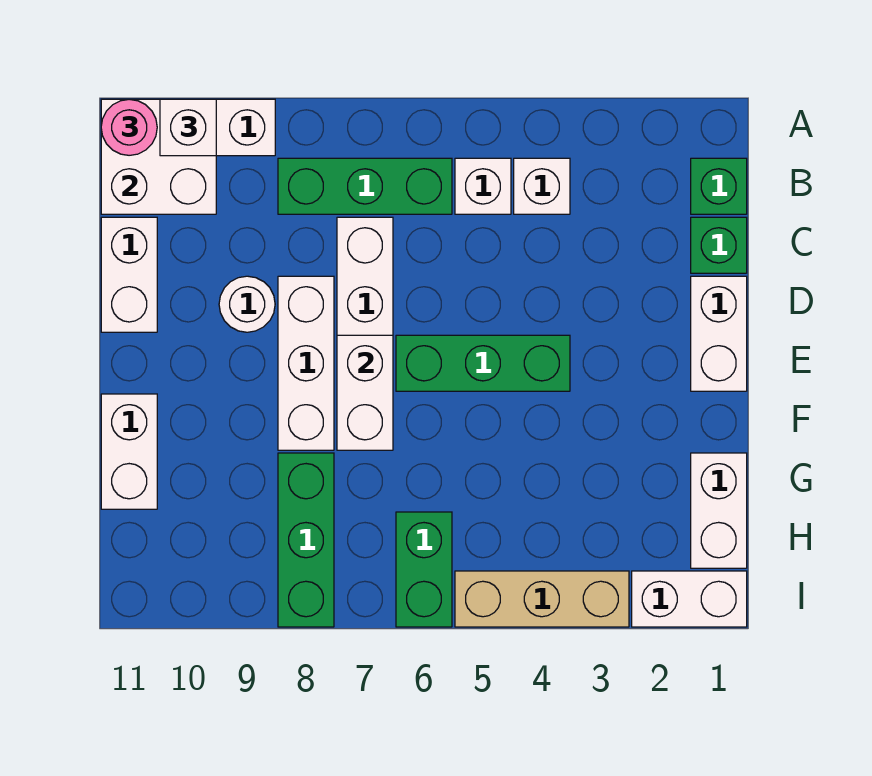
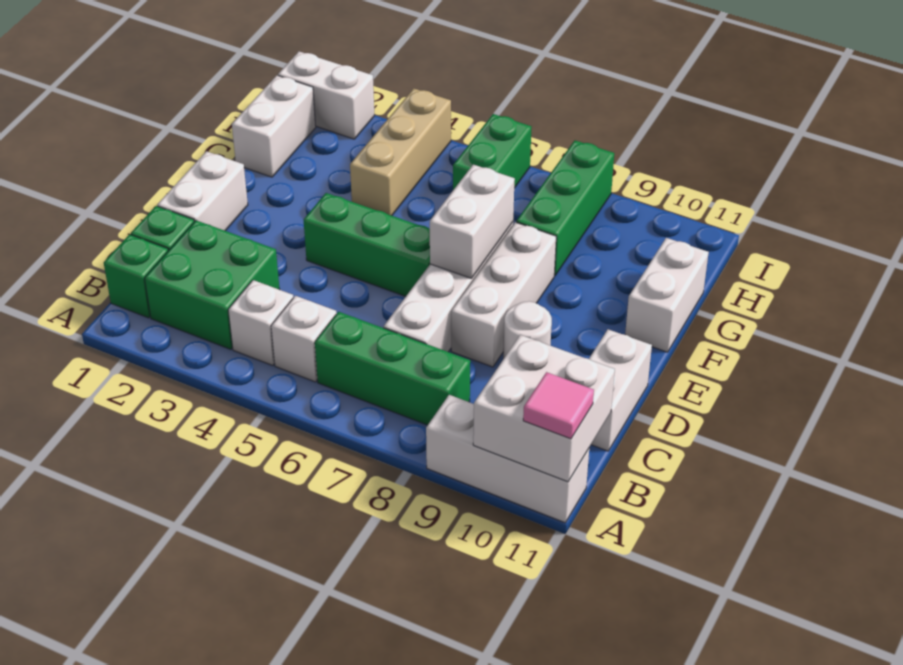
white brick A10 level 3 -> none
pink round brick A11 level 3 -> pink tile A11 level 3
none -> green brick B2:C3 level 1
tan brick I3:I5 level 1 -> tan brick G4:I4 level 1

